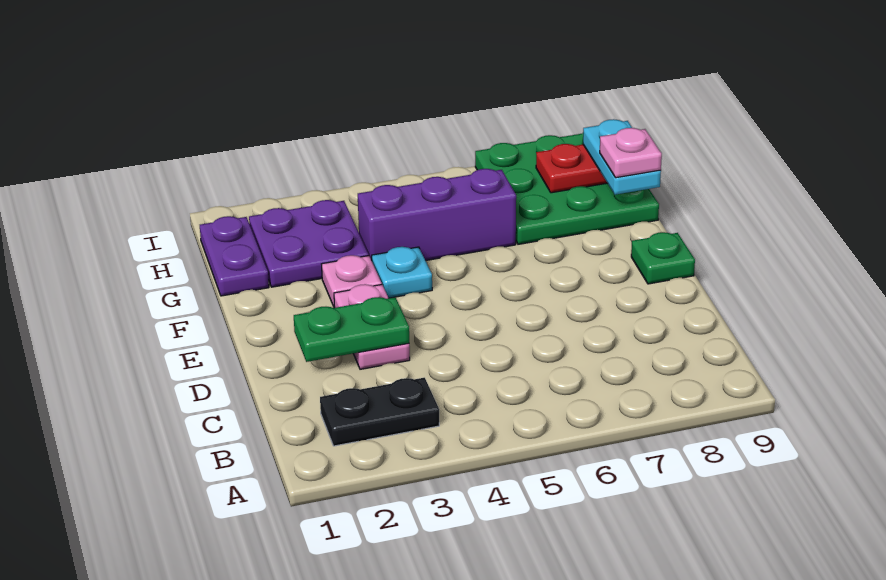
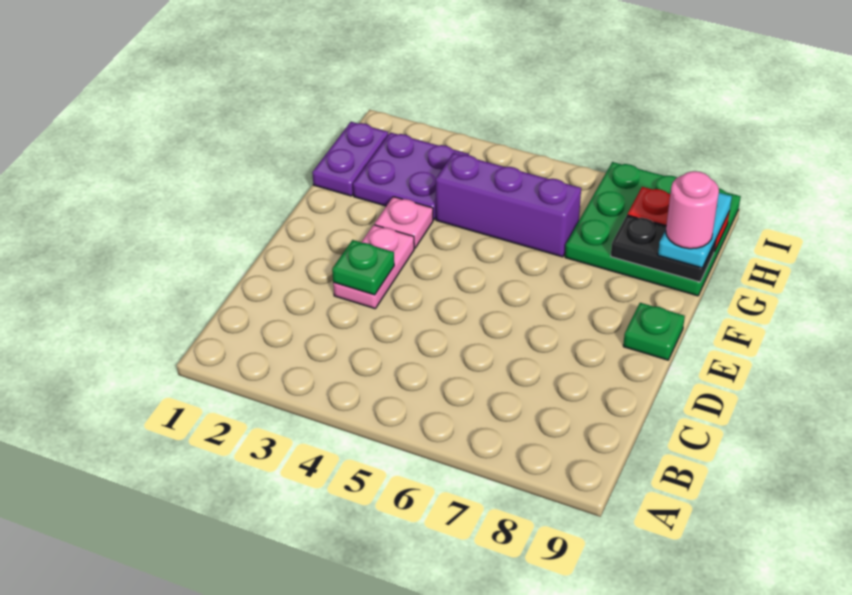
black plate B2:B3 level 1 -> black plate G8:G9 level 2
green plate D2:D3 level 2 -> green plate D3 level 2
cyan plate F4 level 1 -> none
pink plate G9 level 4 -> pink round brick G9 level 4

